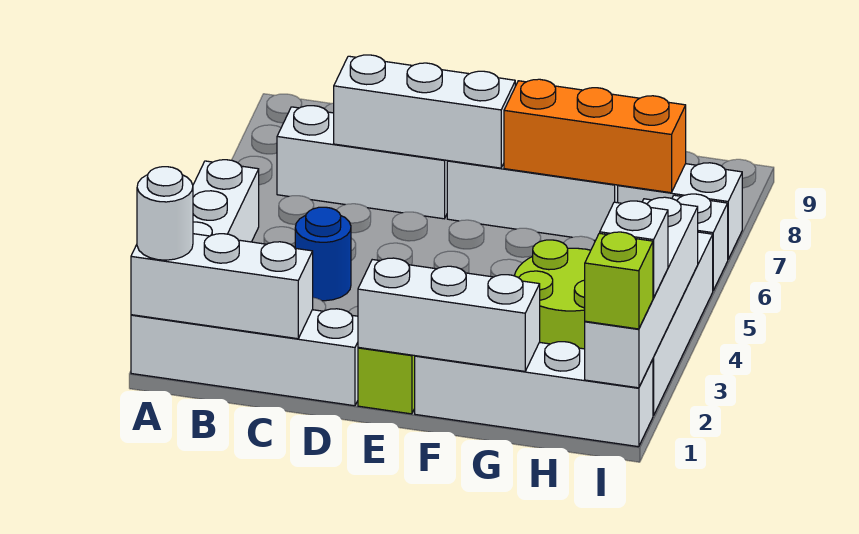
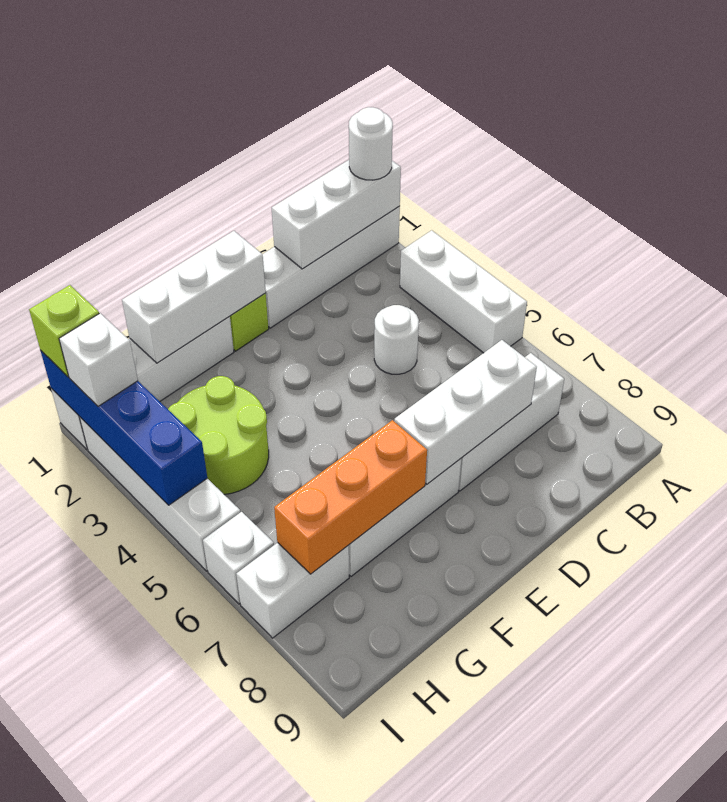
blue round brick C4 level 1 -> white round brick C4 level 1
white brick I1:I4 level 2 -> blue brick I1:I4 level 2

